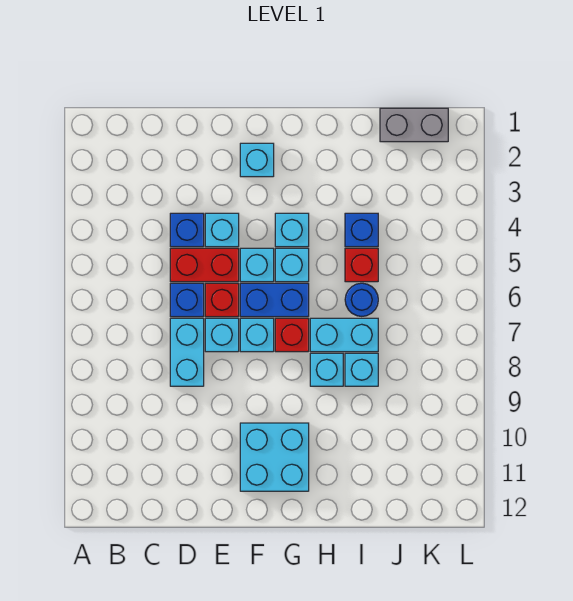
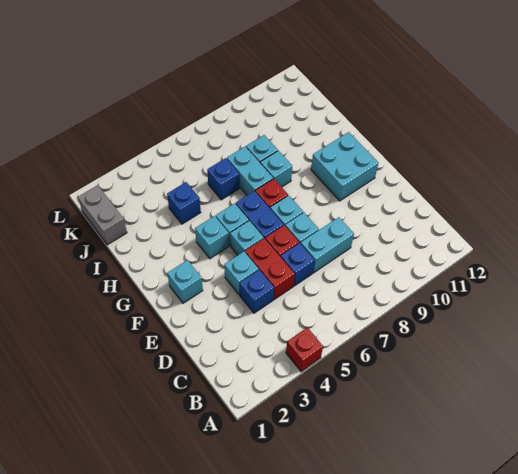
red brick I5 level 1 -> red brick A4 level 1
blue round brick I6 level 1 -> blue brick I6 level 1

